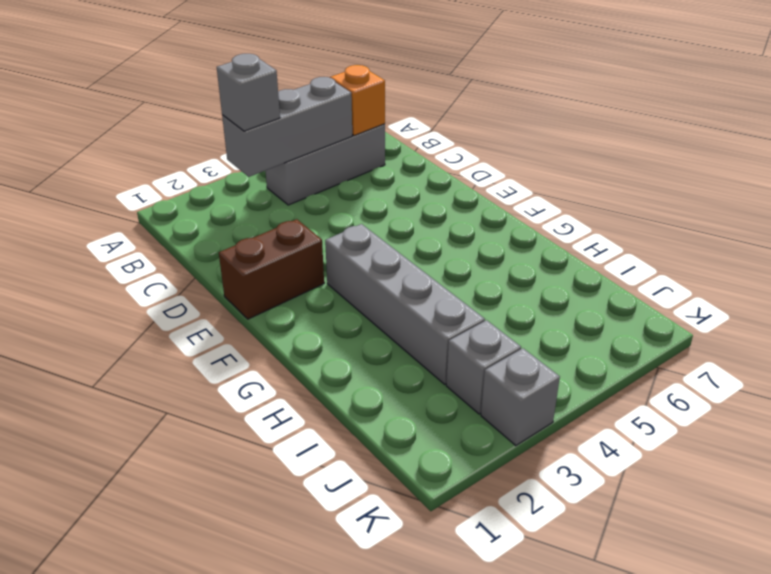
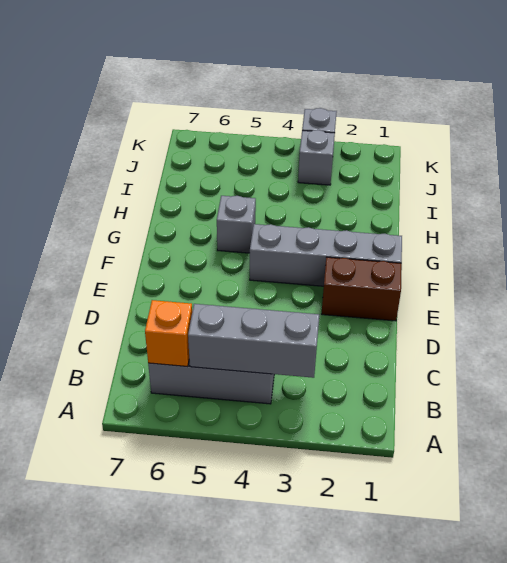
grey brick B3 level 3 -> grey brick G5 level 1
grey brick F3:I3 level 1 -> grey brick F1:F4 level 1

